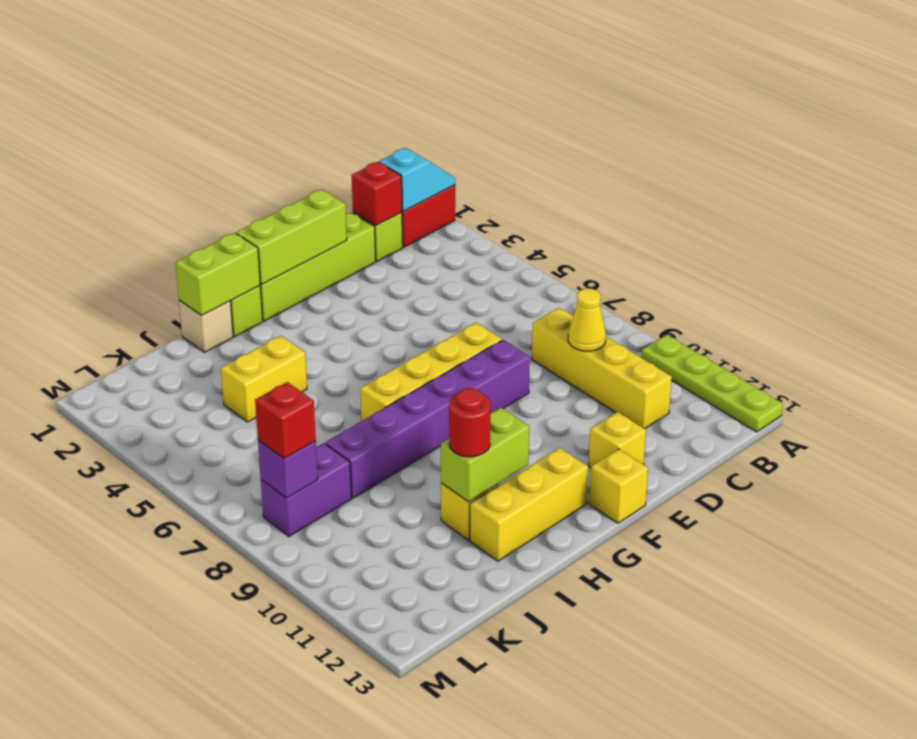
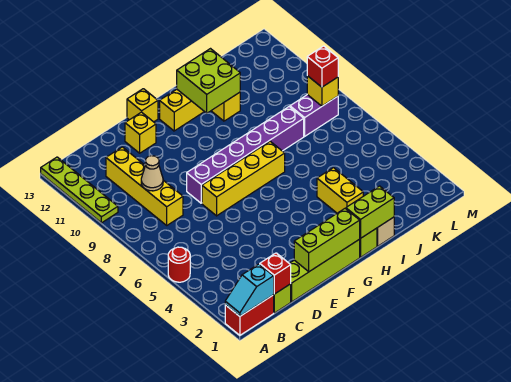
yellow cone C9 level 2 -> tan cone C9 level 2
lime brick H11:I11 level 2 -> lime brick H11:I12 level 2
yellow brick I4:J4 level 1 -> yellow brick I3:I4 level 1
red round brick I11 level 3 -> red round brick A5 level 1
purple brick L8 level 2 -> yellow brick L8 level 2

